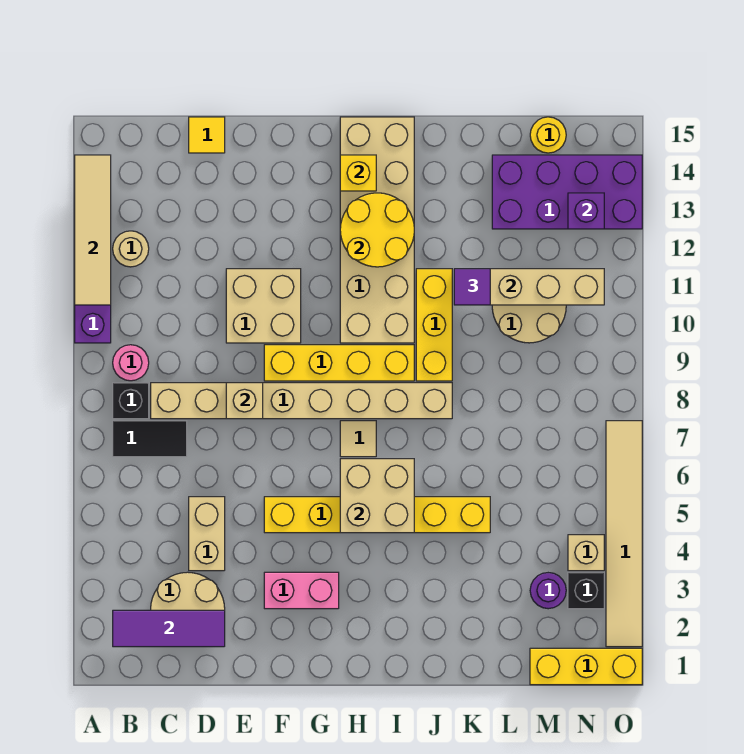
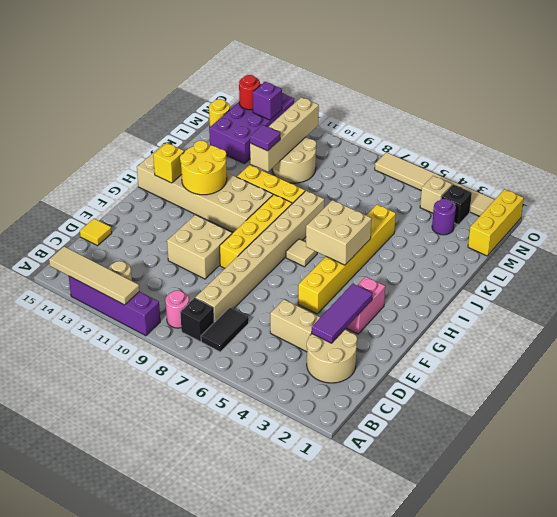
purple tile B2:D2 level 2 -> purple tile D3:F3 level 2
tan brick E8 level 2 -> none
none -> red round brick N14 level 2

